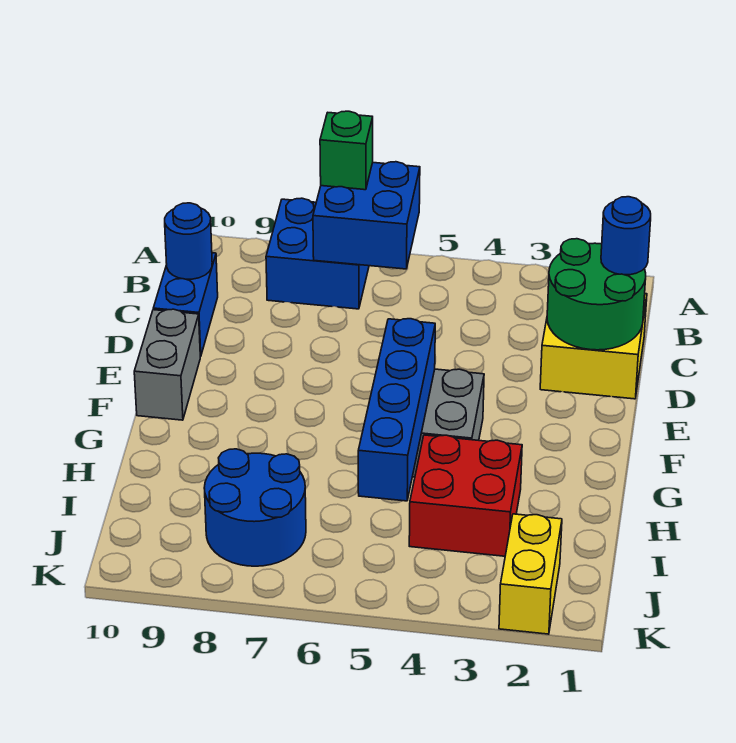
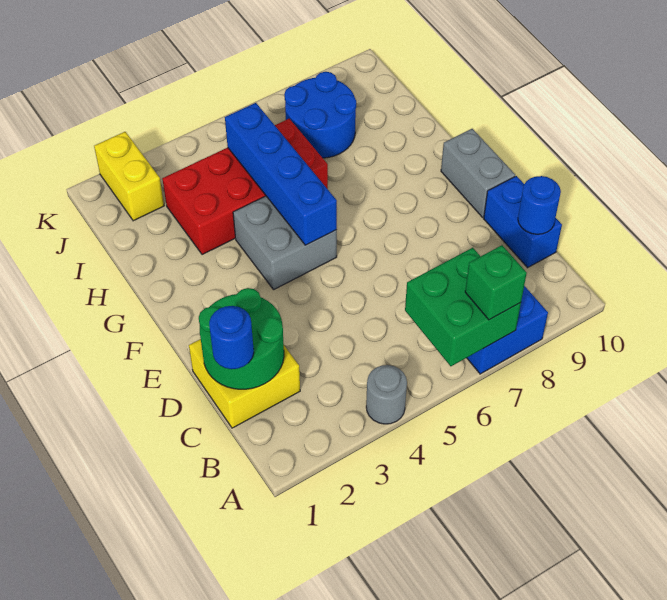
none -> grey round brick A4 level 1
blue brick A6:B7 level 2 -> green brick A6:B7 level 2
red brick H3:I4 level 1 -> red brick H3:I6 level 1

